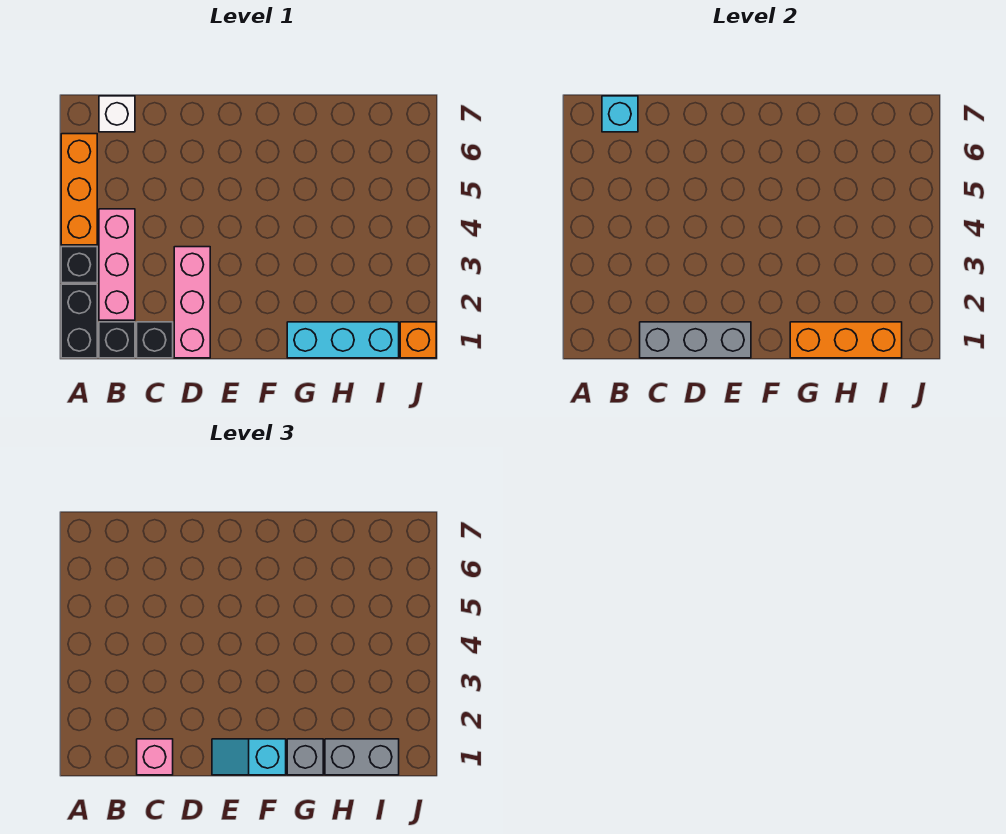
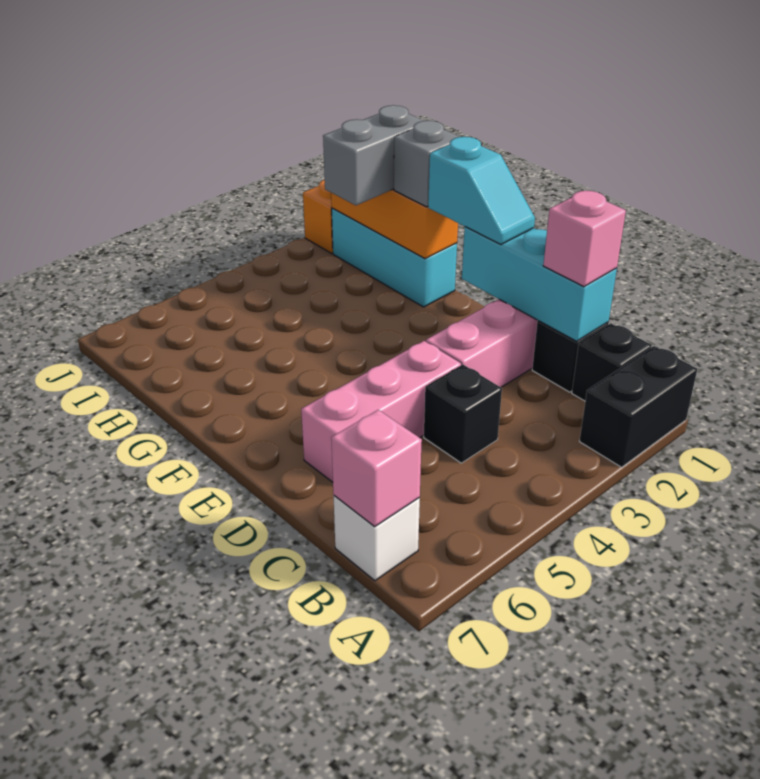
black brick A3 level 1 -> black brick C4 level 1
orange brick A4:A6 level 1 -> none
pink brick B2:B4 level 1 -> pink brick D4:D6 level 1
cyan brick B7 level 2 -> pink brick B7 level 2
grey brick C1:E1 level 2 -> cyan brick C1:E1 level 2
grey brick H1:I1 level 3 -> grey brick H1:H2 level 3

